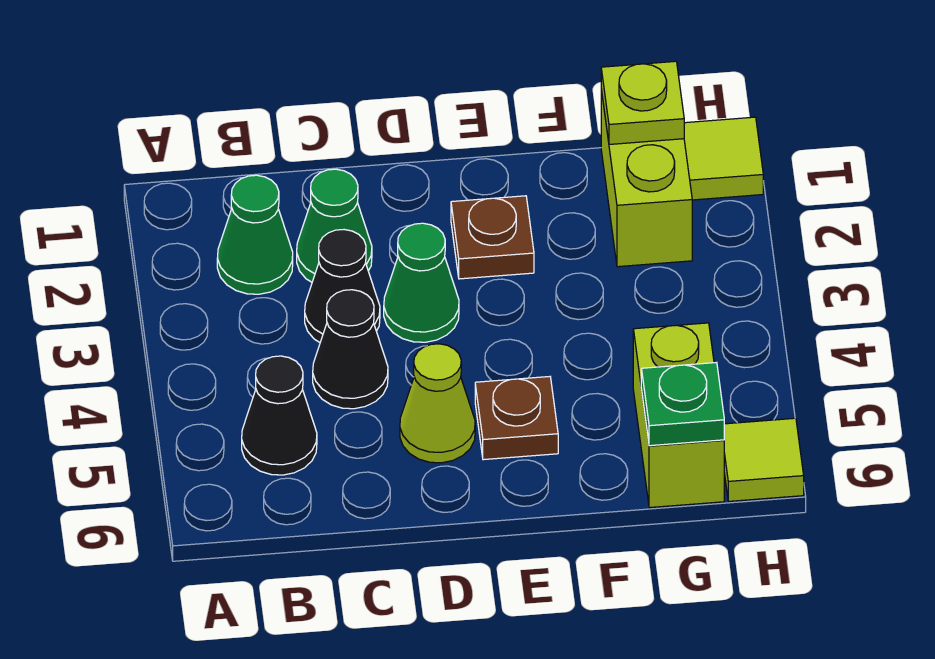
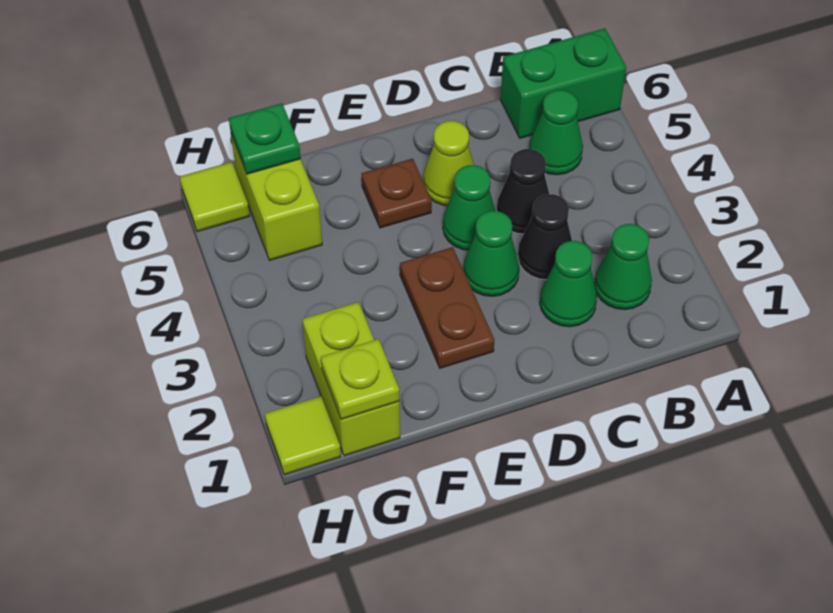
none -> green brick A6:B6 level 1
black cone B5 level 1 -> green cone B5 level 1
none -> green cone D4 level 1
brown plate E2 level 1 -> brown plate E2:E3 level 1

